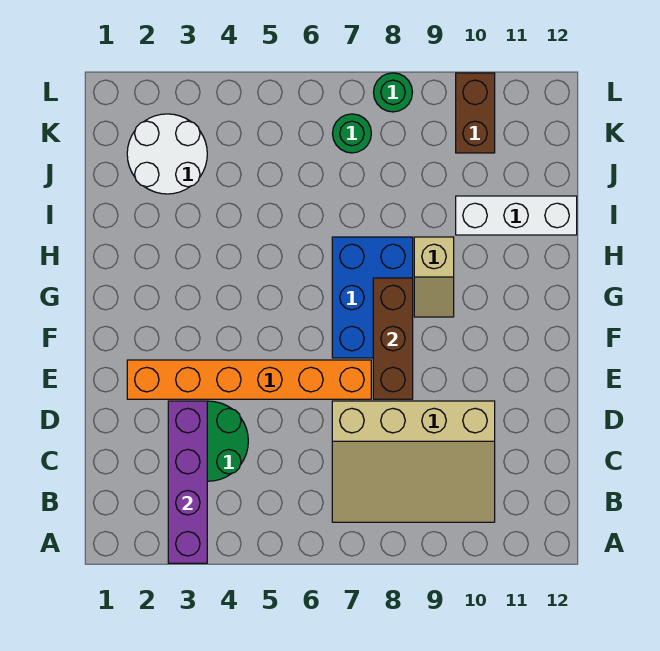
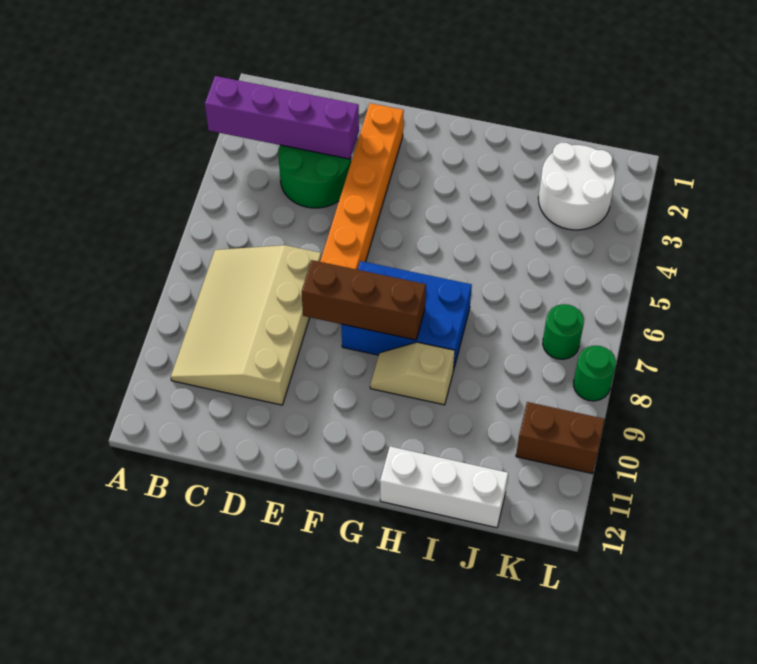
white brick I10:I12 level 1 -> white brick H12:J12 level 1

